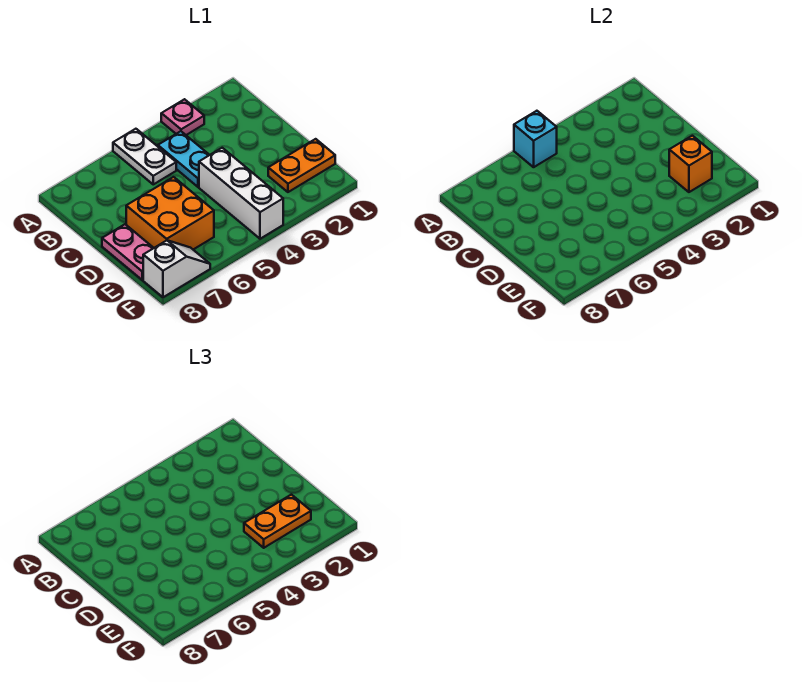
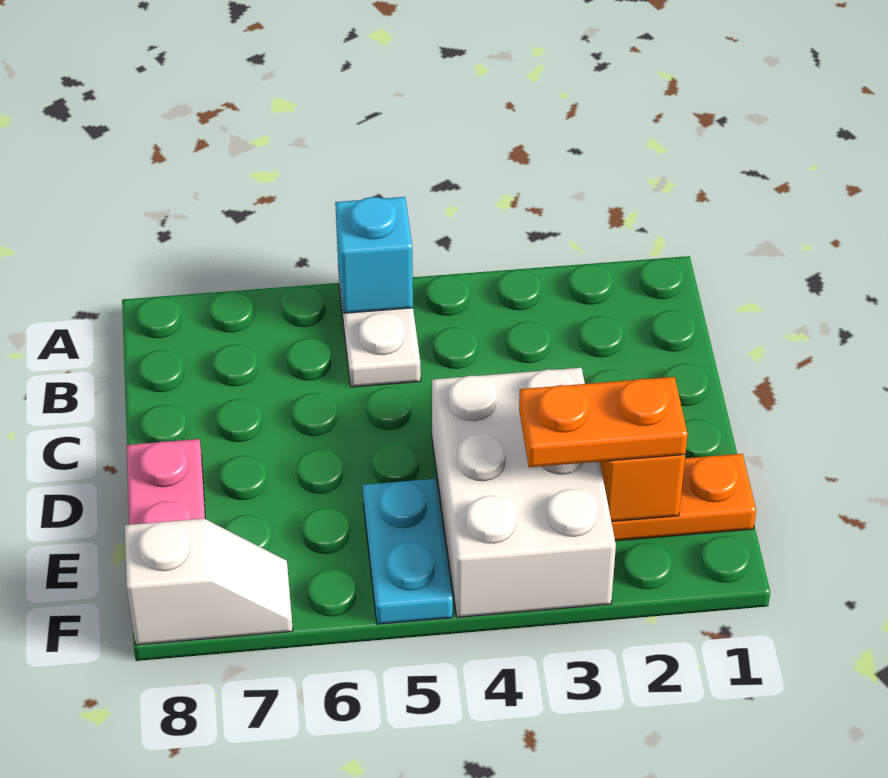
pink plate A3 level 1 -> none
cyan plate B4:C4 level 1 -> cyan plate E5:F5 level 1
white brick D4:F4 level 1 -> white brick D3:F4 level 1
orange brick D6:E7 level 1 -> none

